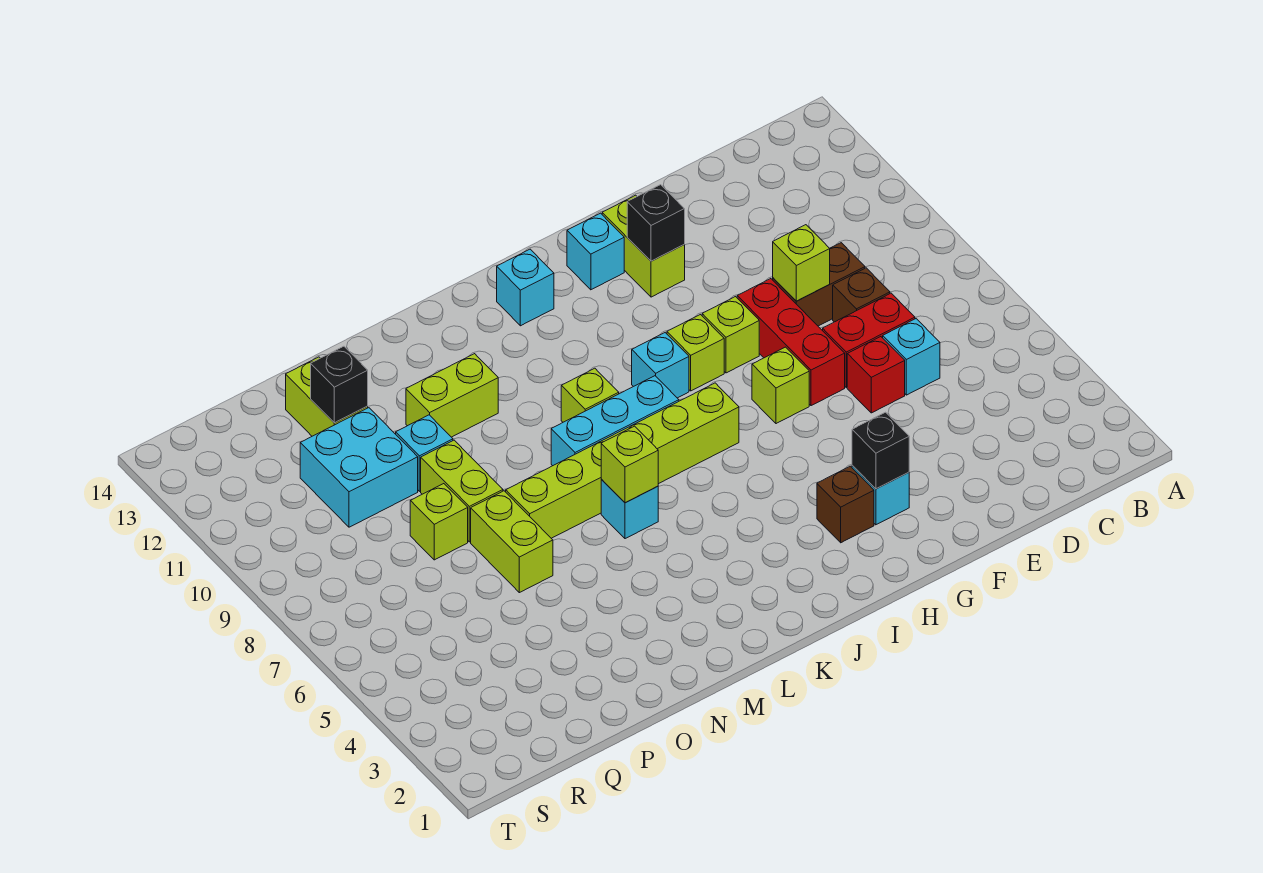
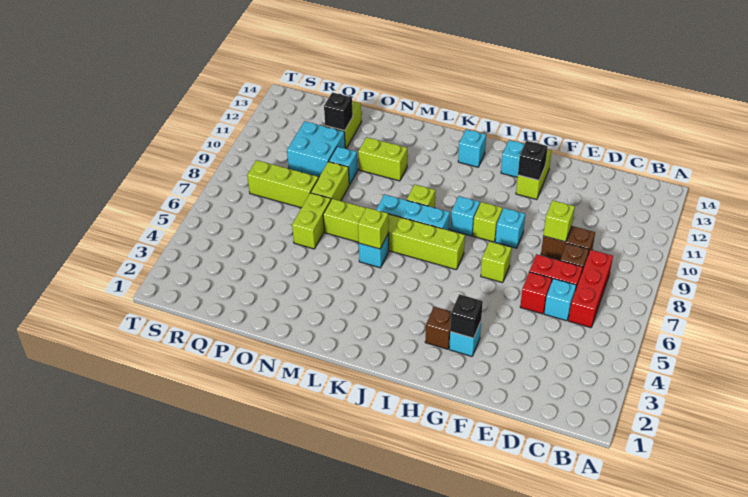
red brick F7:F9 level 1 -> red brick C6:C8 level 1
lime brick G9 level 1 -> cyan brick G9 level 1
lime brick P8 level 1 -> lime brick P8:R8 level 1

